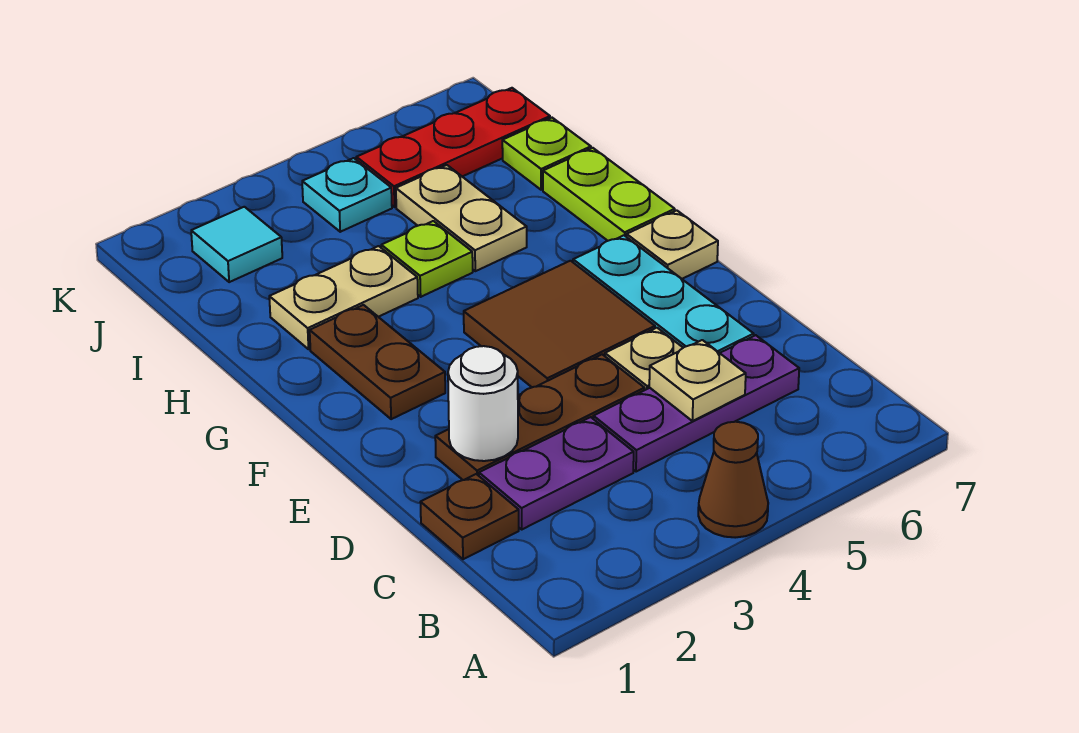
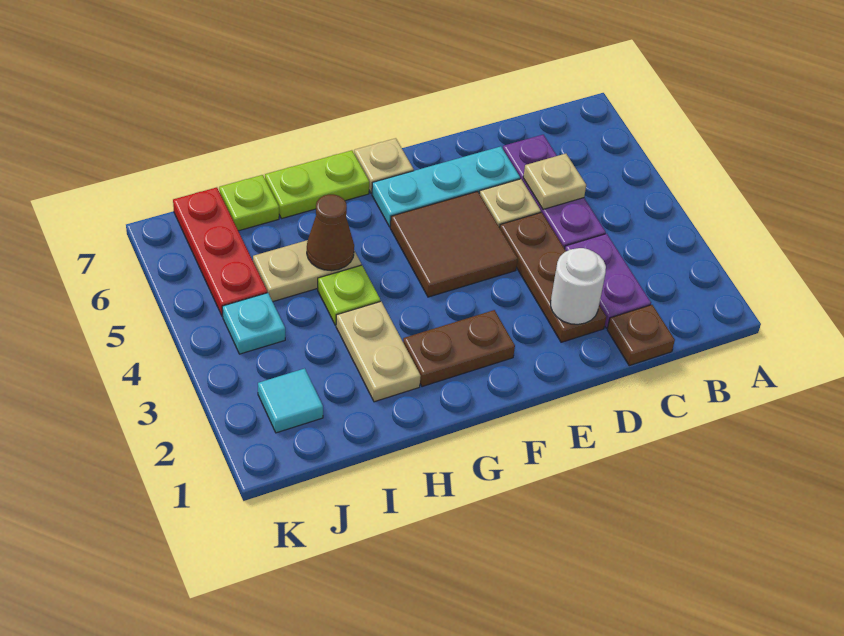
brown cone A4 level 1 -> brown cone H5 level 2

